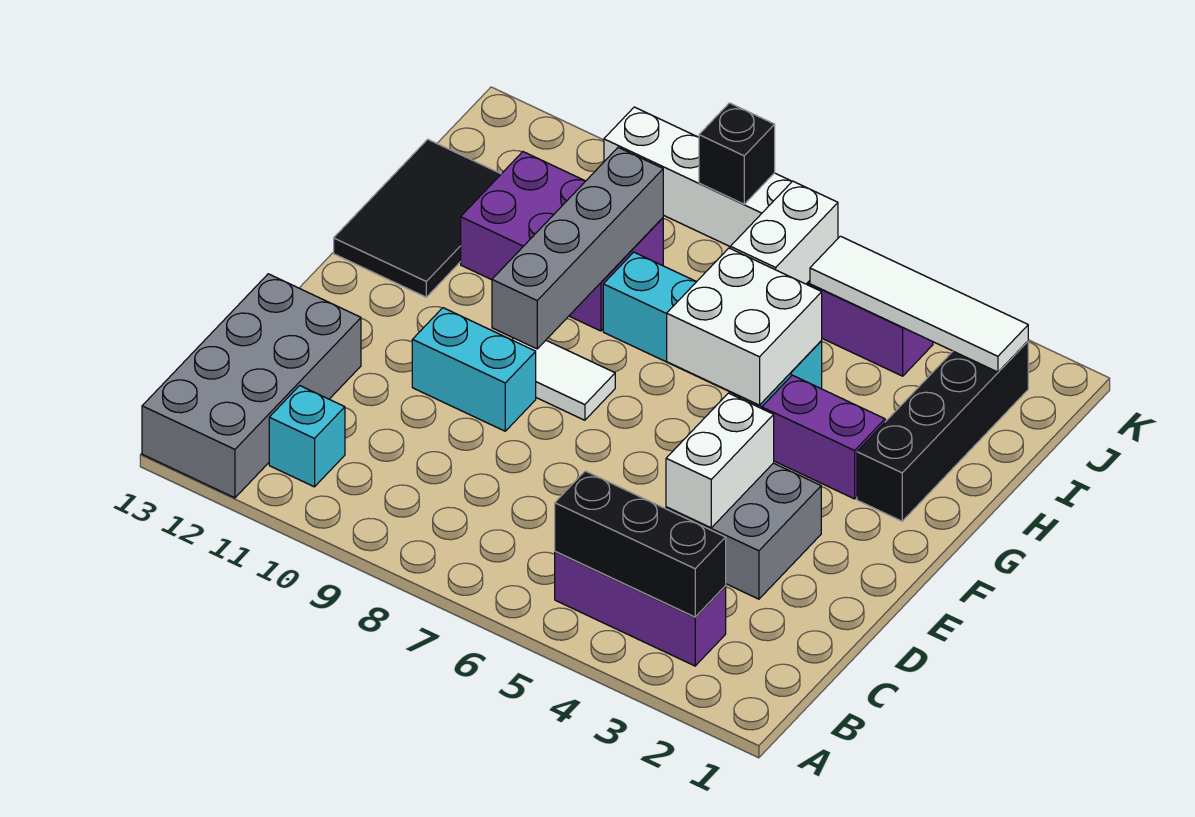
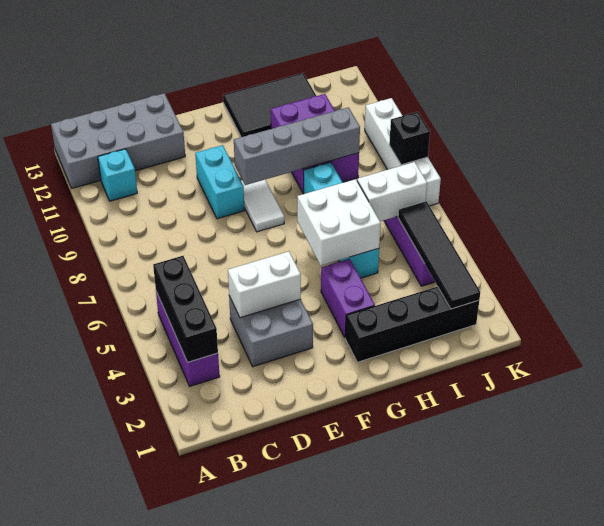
white tile J2:J5 level 2 -> black tile J2:J5 level 2

